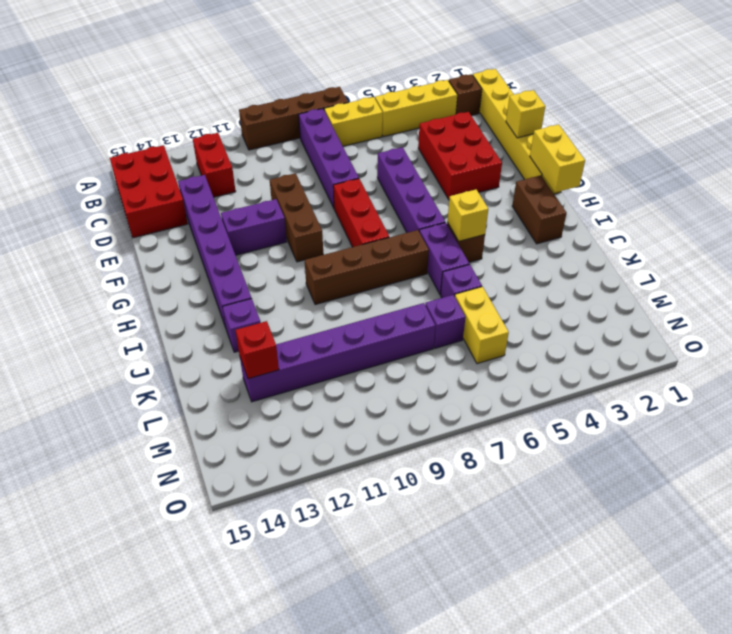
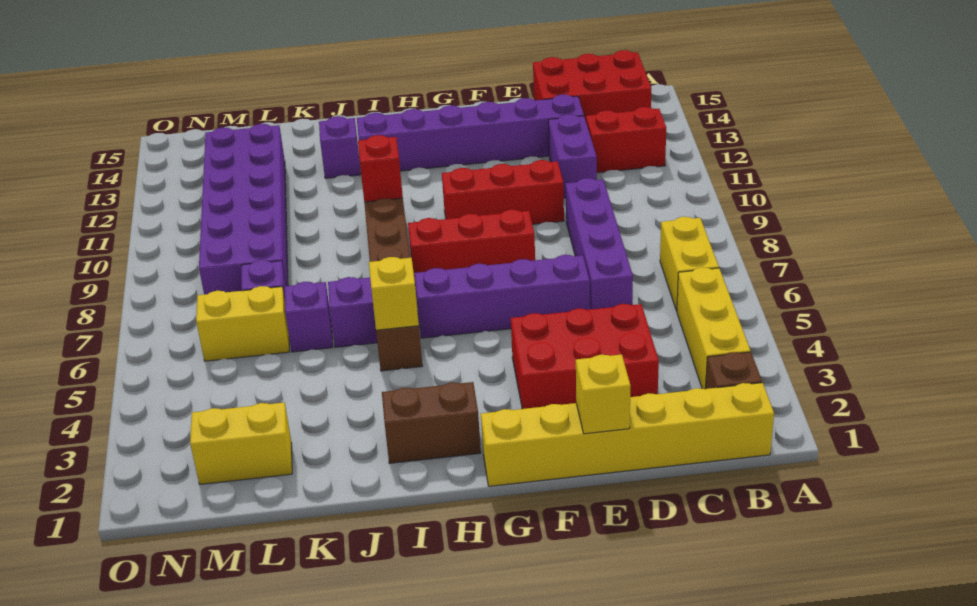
brown brick A7:A10 level 1 -> none
purple brick B8:E8 level 1 -> purple brick D6:D9 level 1
brown brick E10:G10 level 1 -> red brick E10:G10 level 1
purple brick F11:F12 level 1 -> purple brick D11:D12 level 1
yellow brick G1:H1 level 2 -> yellow brick L2:M2 level 1
purple brick L8:L13 level 1 -> purple brick L8:M13 level 1
red brick L13 level 2 -> red brick I10 level 2

